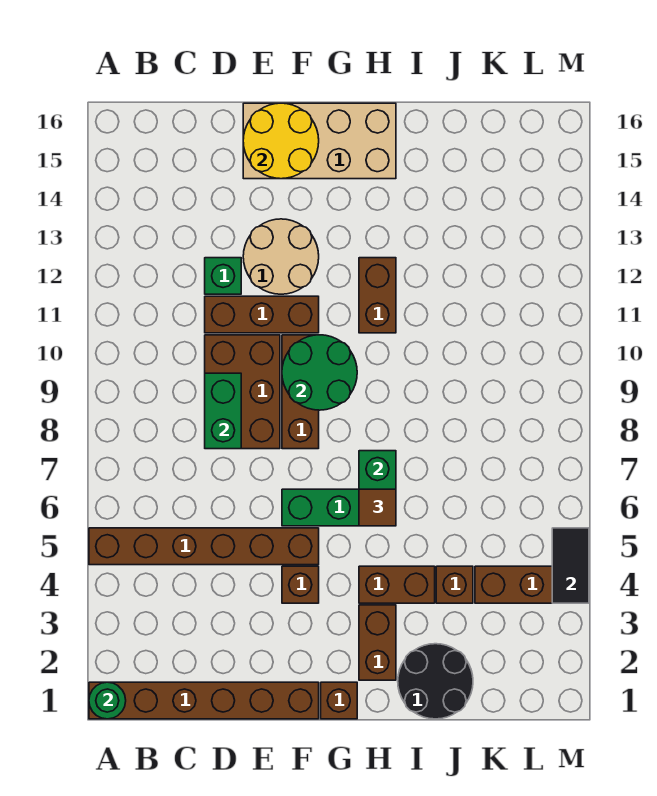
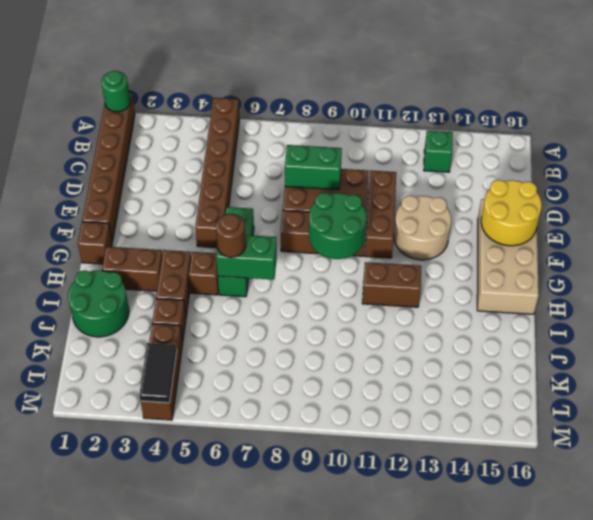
green brick D12 level 1 -> green brick B13 level 1
brown brick F4 level 1 -> brown brick H5 level 1
brown tile H6 level 3 -> brown round brick H6 level 3
black round brick I1:J2 level 1 -> green round brick I1:J2 level 1
black tile M4:M5 level 2 -> black tile L4:M4 level 2

